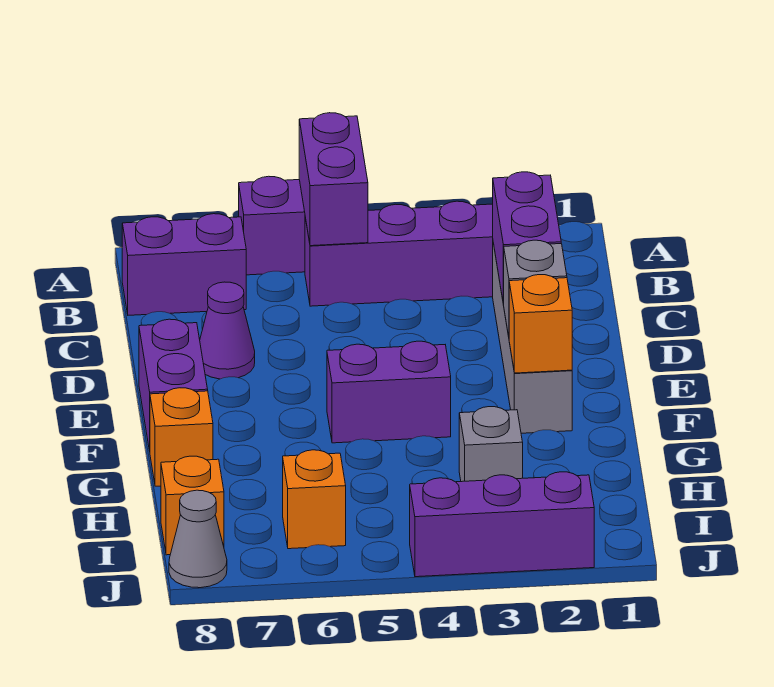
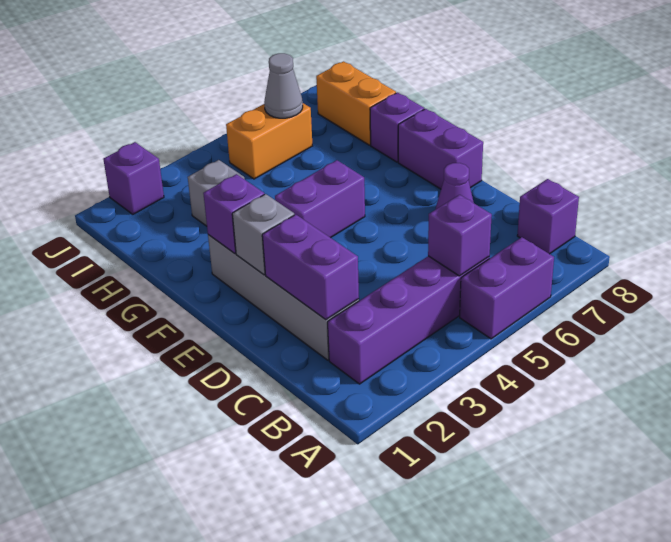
purple brick A5:B5 level 2 -> purple brick B5 level 2
purple brick B7:B8 level 1 -> purple brick B8 level 1
orange brick F2 level 2 -> purple brick F2 level 2
orange brick G8 level 1 -> purple brick G8 level 1
orange brick I6 level 1 -> orange brick I5:I6 level 1
orange brick I8 level 1 -> orange brick H8:I8 level 1
purple brick J2:J4 level 1 -> purple brick J2 level 1
grey cone J8 level 1 -> grey cone I6 level 2

